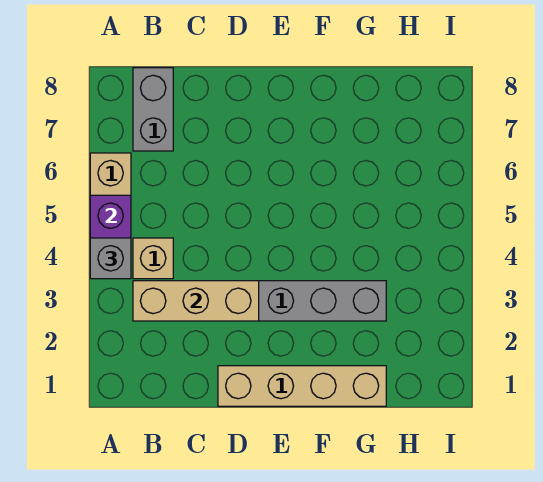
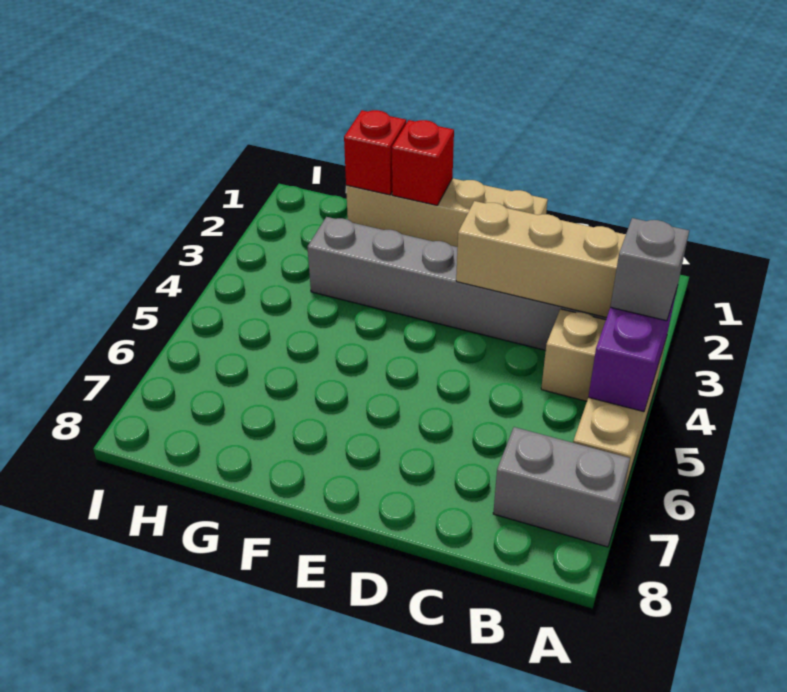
grey brick B7:B8 level 1 -> grey brick A7:B7 level 1
none -> red brick F1 level 2
none -> red brick G1 level 2

